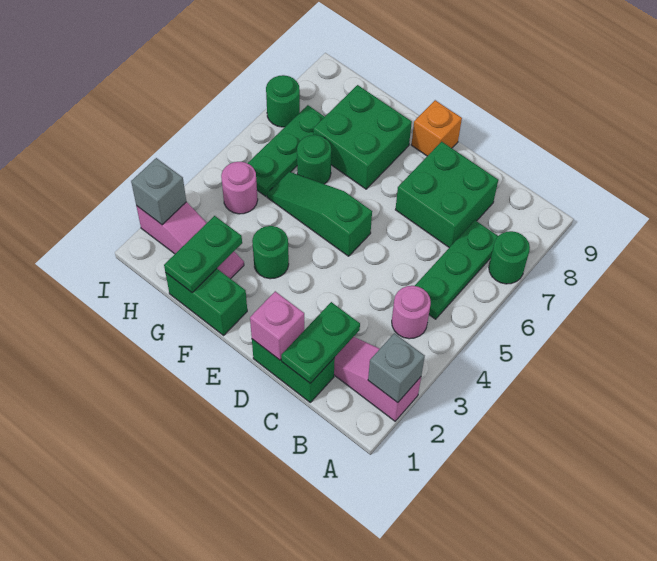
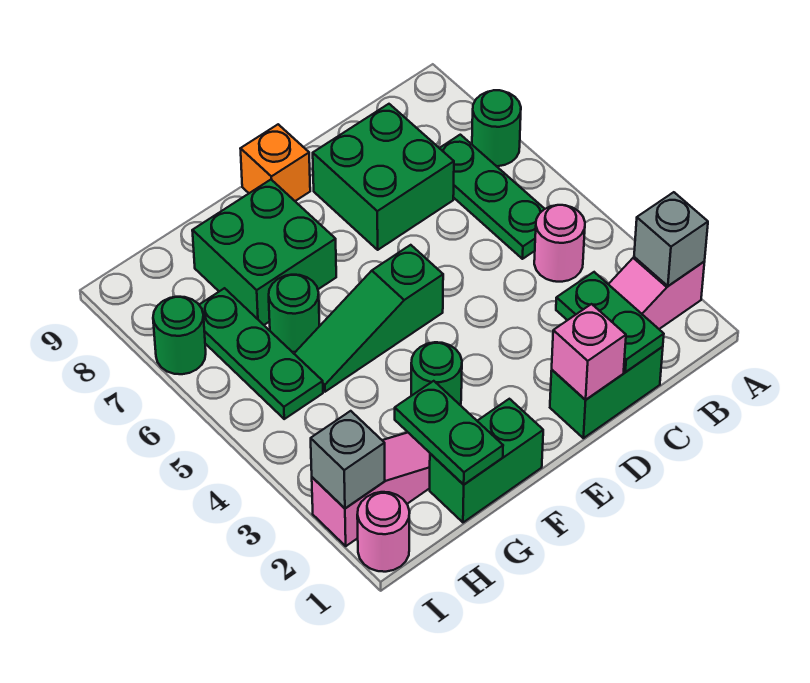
pink round brick H4 level 1 -> pink round brick I1 level 1

